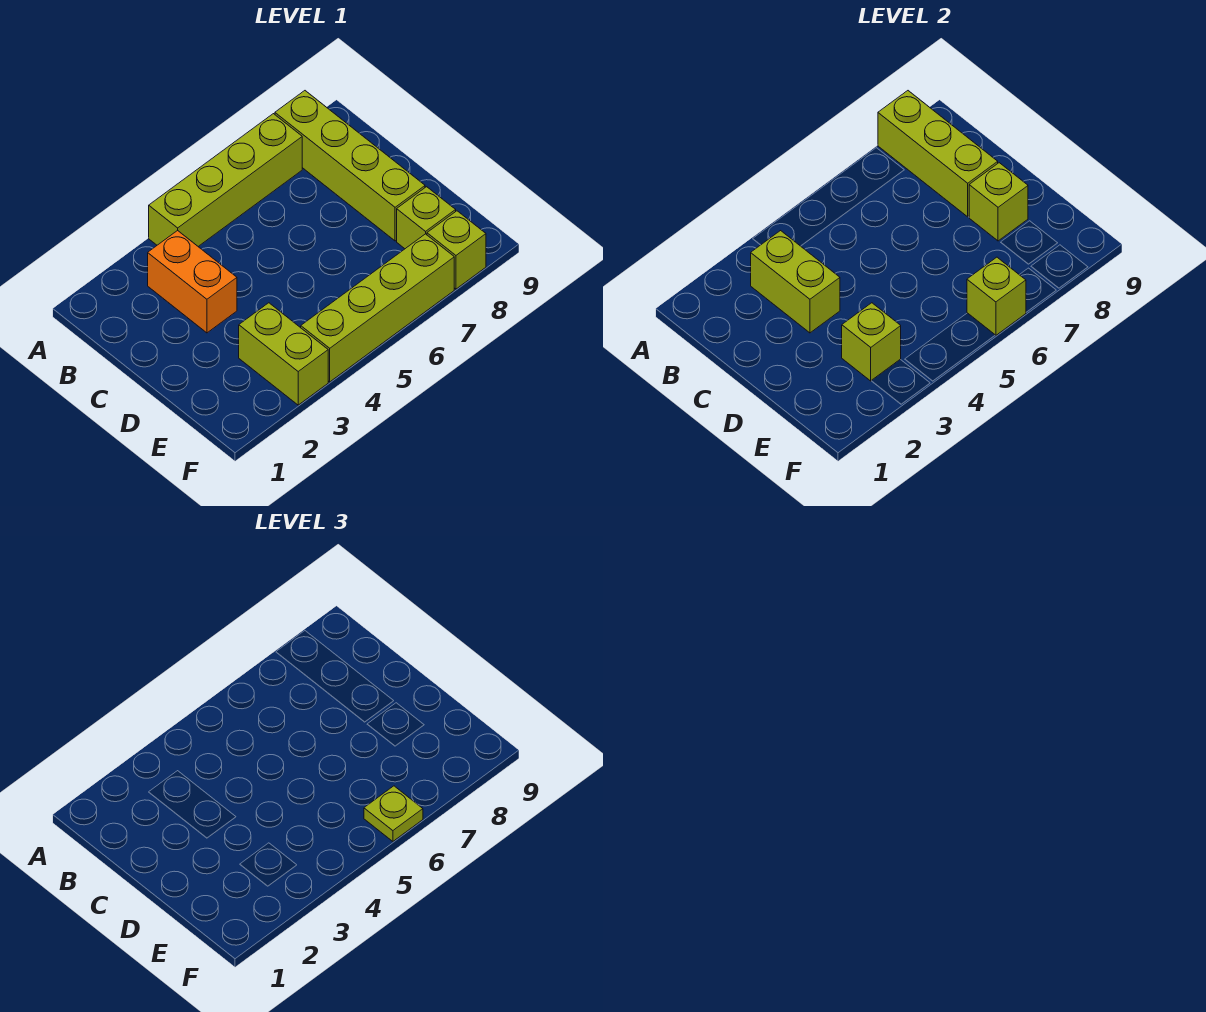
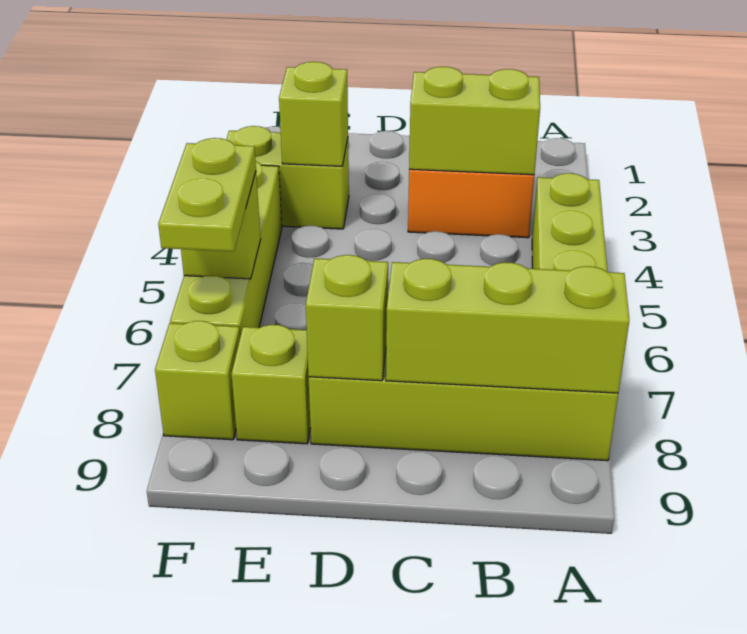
lime plate F6 level 3 -> lime plate F6:F7 level 3

